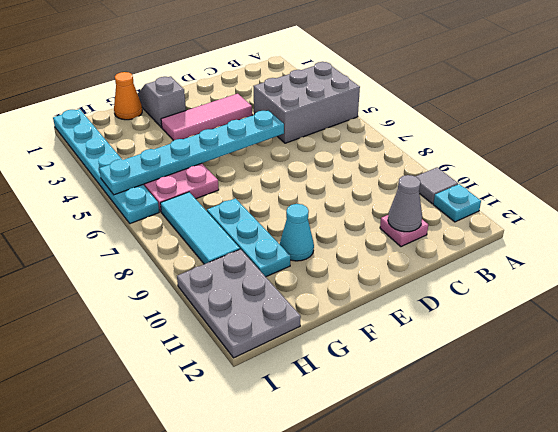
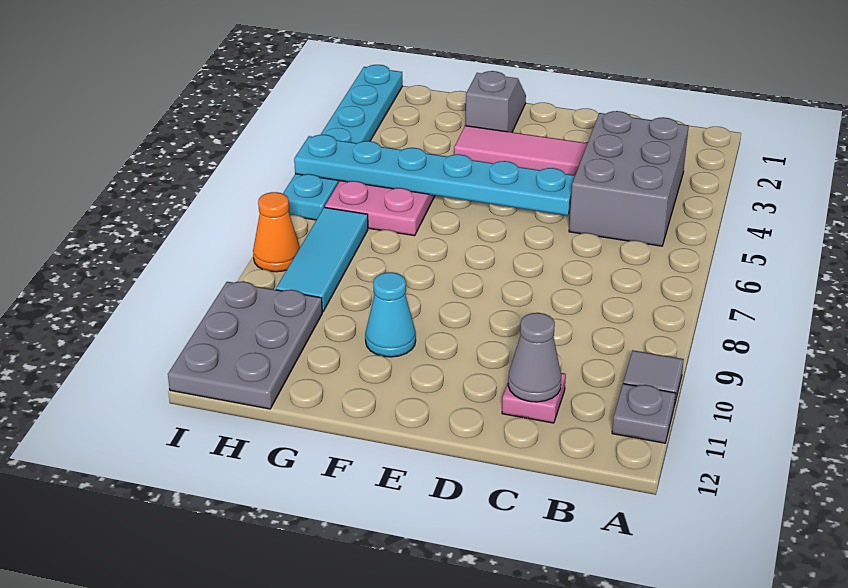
grey brick A4:C5 level 1 -> grey brick B3:C5 level 1
cyan plate A11 level 1 -> grey plate A11 level 1
orange cone G1 level 1 -> orange cone I8 level 1
cyan plate G8:G10 level 1 -> none

